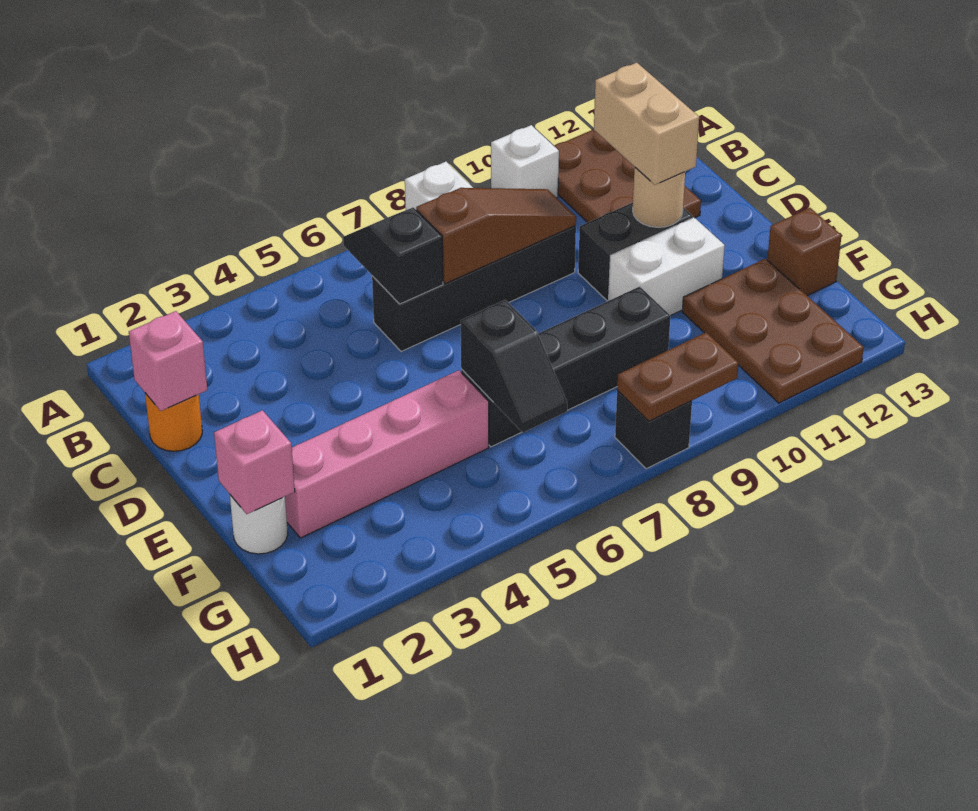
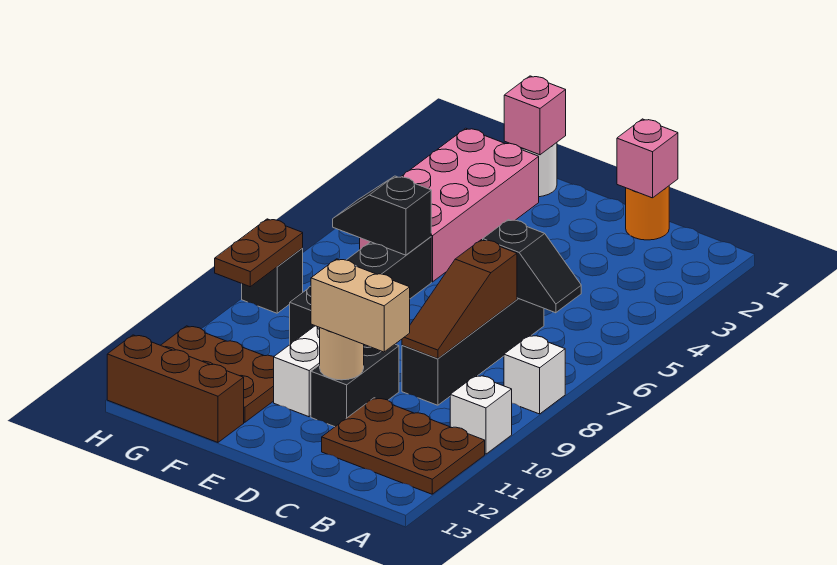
pink brick F2:F5 level 1 -> pink brick F2:G5 level 1
brown brick F13 level 1 -> brown brick F13:H13 level 1

